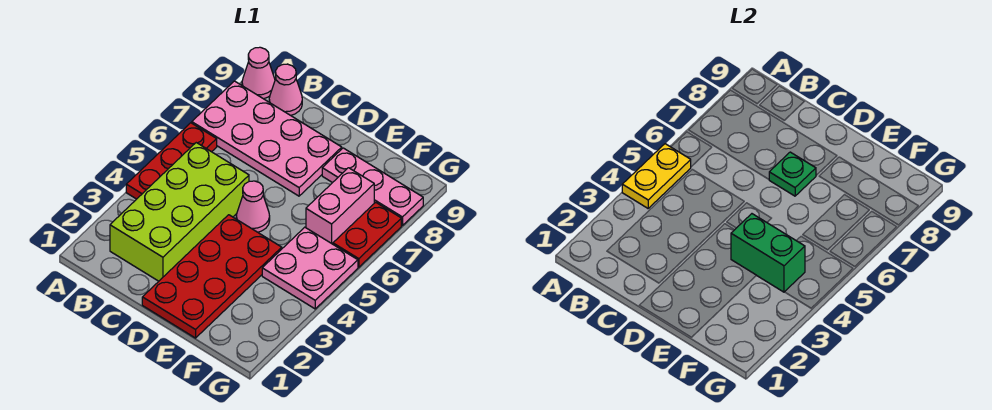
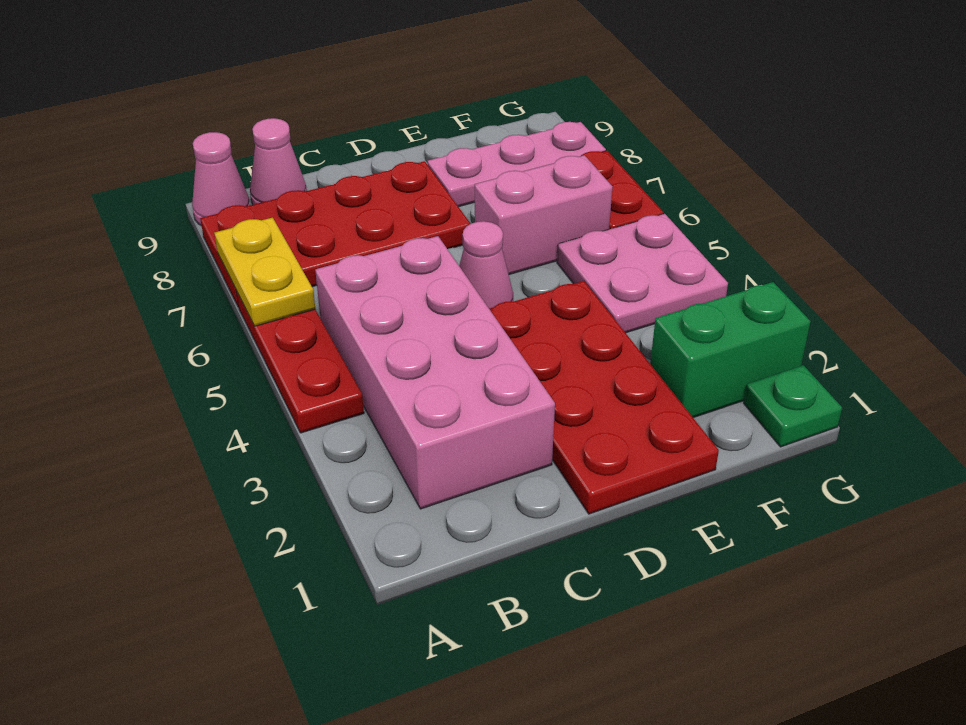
yellow plate A4:A5 level 2 -> yellow plate A6:A7 level 2
pink plate A7:D8 level 1 -> red plate A7:D8 level 1
lime brick B2:C5 level 1 -> pink brick B2:C5 level 1
green plate D7 level 2 -> green plate G1 level 1
green brick E4:F4 level 2 -> green brick F2:G2 level 1
pink brick F6:F7 level 1 -> pink brick E6:F6 level 1

